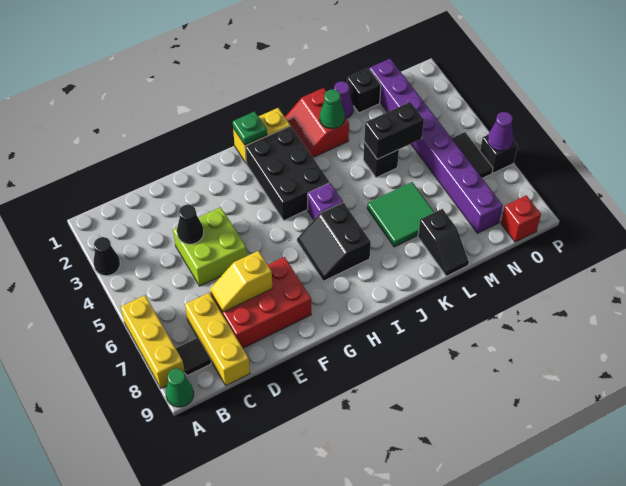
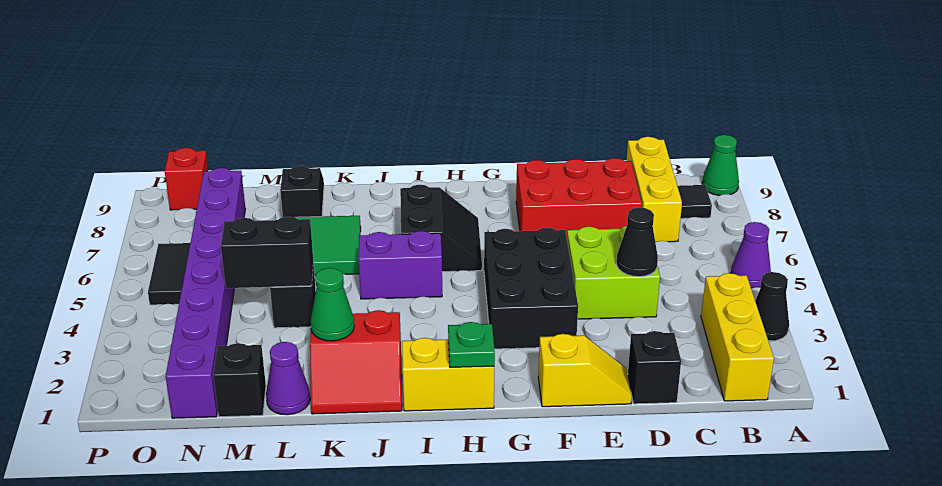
yellow brick A6:A8 level 1 -> yellow brick B1:B3 level 1
yellow slope D7:E7 level 2 top E -> yellow slope E1:F1 level 1 top F
black brick H2:I4 level 1 -> black brick F3:G5 level 1
purple brick I5 level 1 -> purple brick I5:J5 level 1
red slope J1:K2 level 1 top K -> red slope J1:K2 level 1 top 2
black brick P6 level 1 -> black brick D1 level 1
purple cone P6 level 2 -> purple cone A5 level 1

